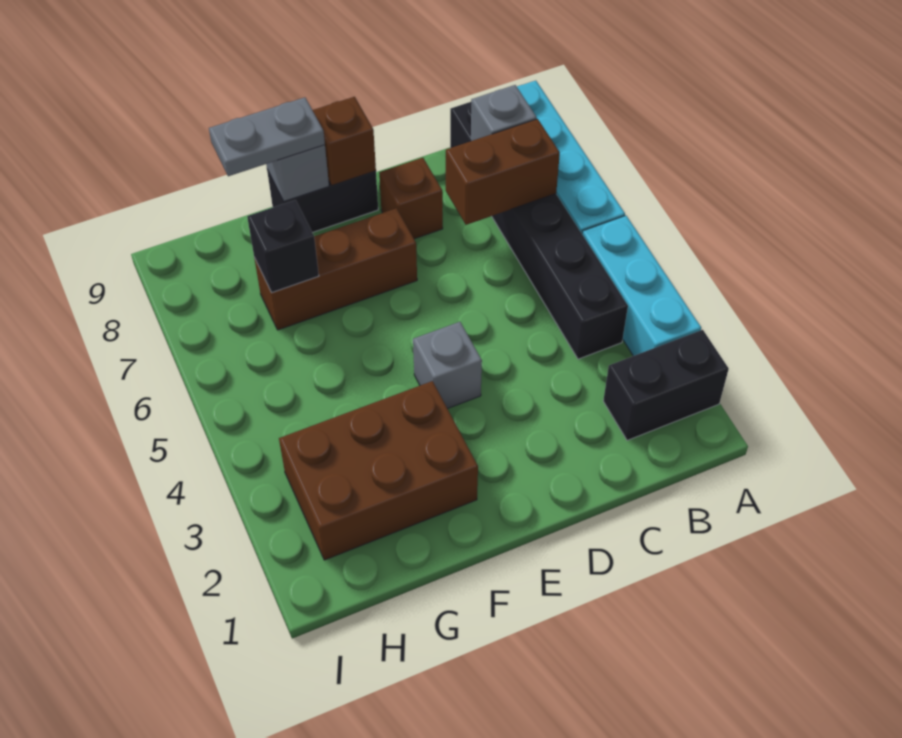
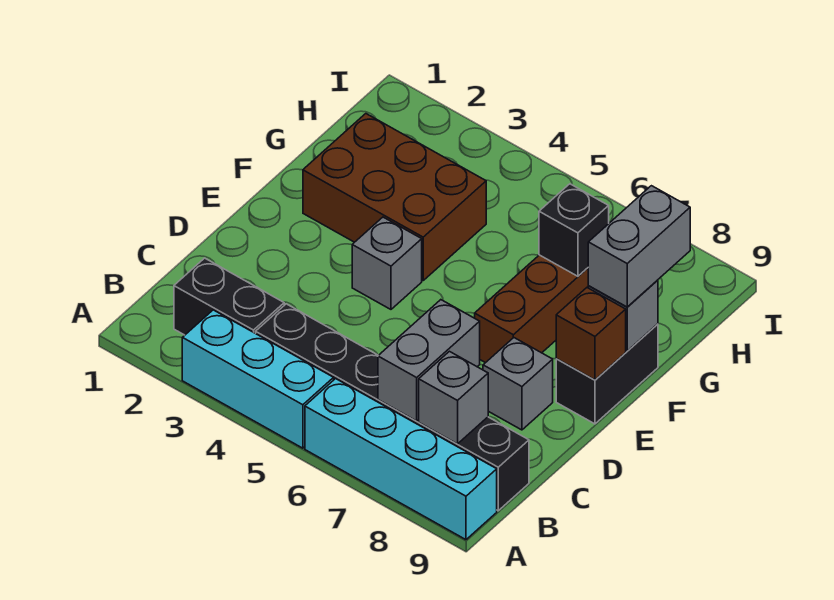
black brick A2:B2 level 1 -> black brick B2:B3 level 1
brown brick B7:C7 level 2 -> grey brick B7:C7 level 2
brown brick D8 level 1 -> grey brick D8 level 1
brown brick F2:H3 level 1 -> brown brick F2:G4 level 1
grey plate F9:G9 level 3 -> grey brick F9:G9 level 3

